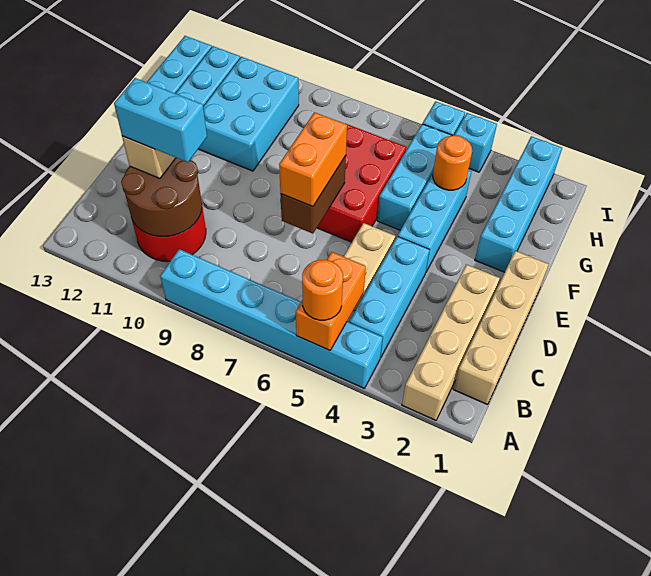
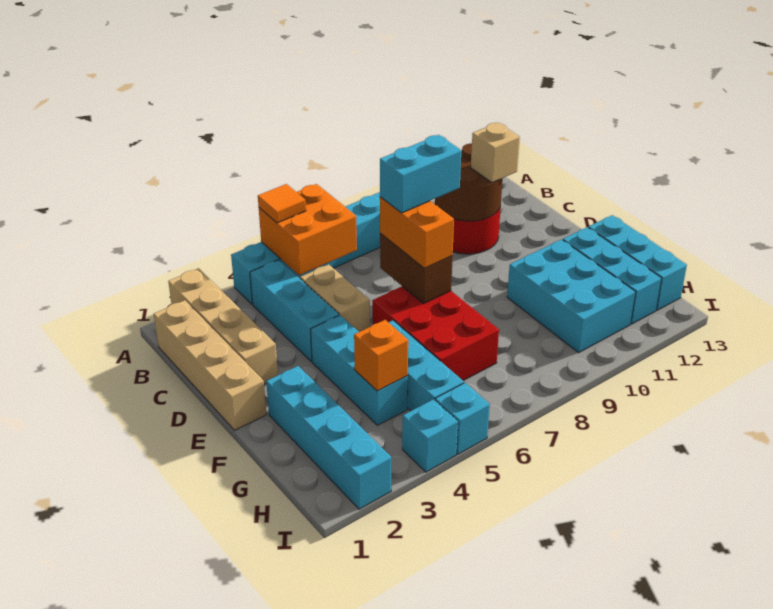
orange brick A5:B5 level 2 -> orange brick A5:B6 level 2
orange round brick A5 level 3 -> orange tile A5 level 3
cyan brick C10:C11 level 4 -> cyan brick D7:D8 level 4
orange round brick G4 level 2 -> orange brick G4 level 2

